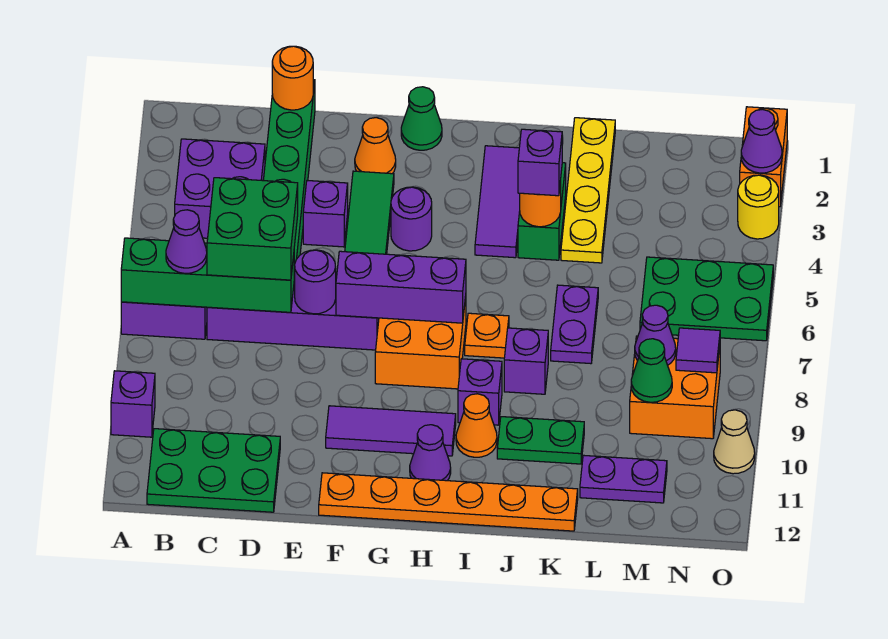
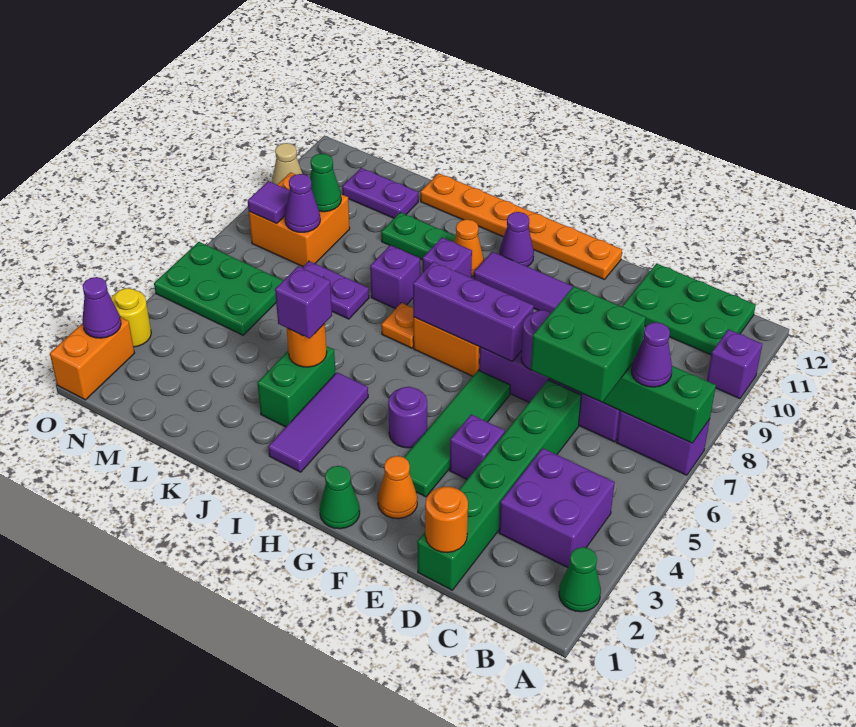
none -> green cone A2 level 1
yellow plate K1:K4 level 1 -> none
purple plate K6:K7 level 1 -> purple plate K7:L7 level 1

